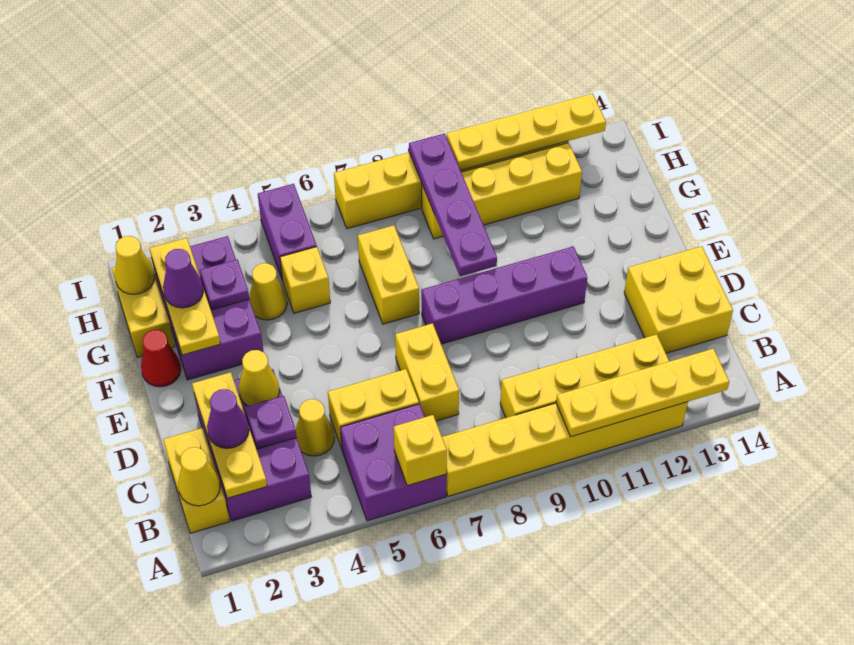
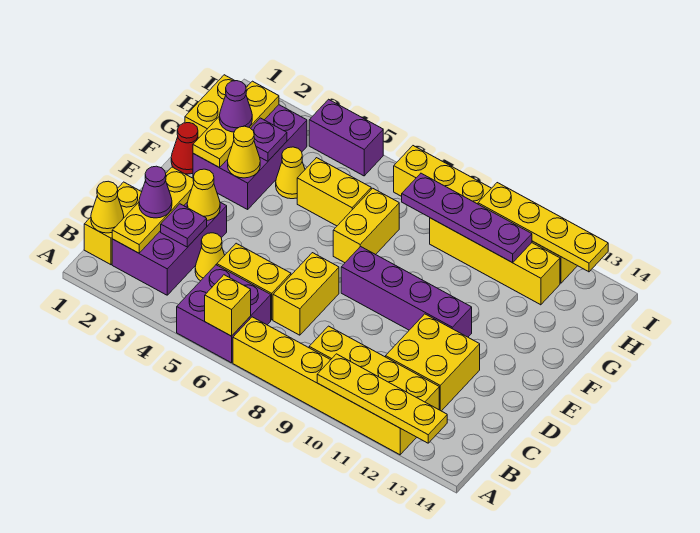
yellow brick C13:D14 level 1 -> yellow brick C11:D12 level 1
purple plate F9:I9 level 2 -> purple plate H8:H11 level 2
yellow brick G5 level 1 -> yellow brick G5:G6 level 1
yellow cone H1 level 2 -> yellow cone F3 level 2
purple brick H5:I5 level 1 -> purple brick I4:I5 level 1

